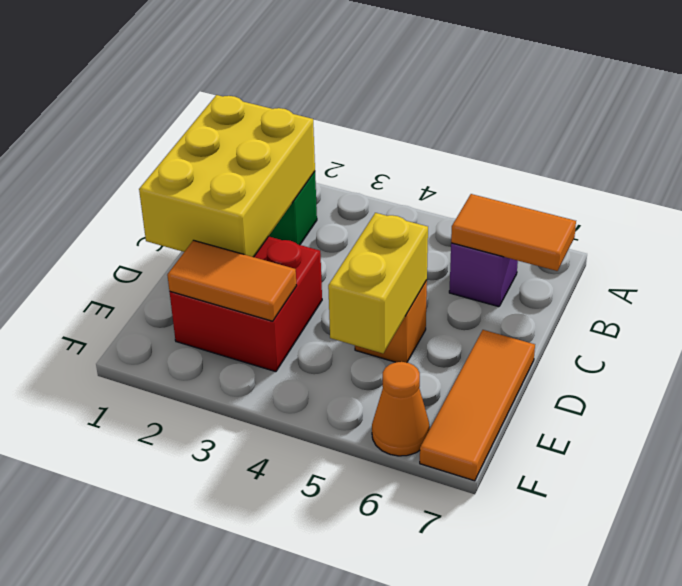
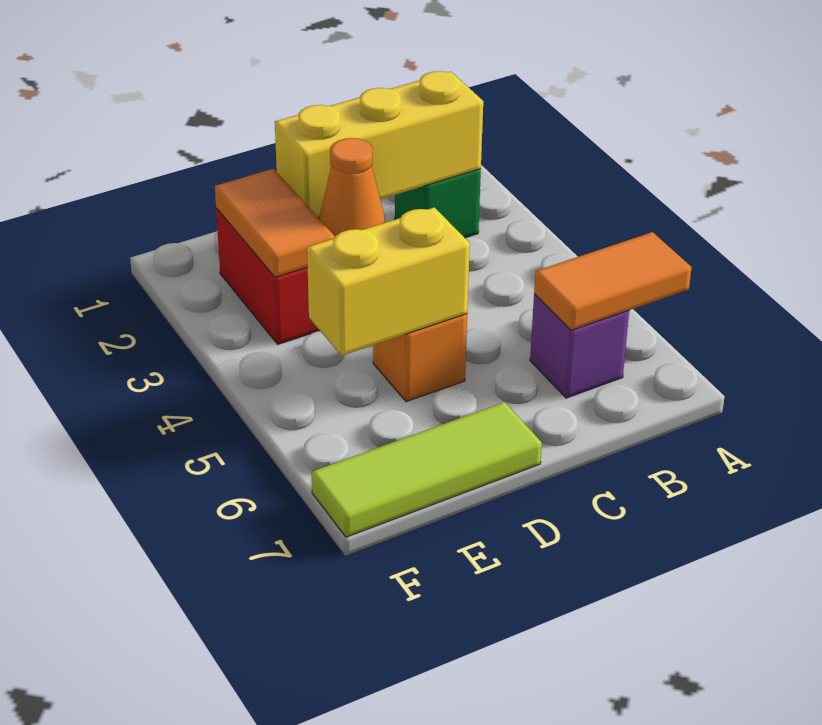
yellow brick B1:D2 level 2 -> yellow brick B2:D2 level 2
orange tile B6:B7 level 2 -> orange tile A6:B6 level 2
orange tile D7:F7 level 1 -> lime tile D7:F7 level 1
orange cone F6 level 1 -> orange cone D3 level 2

